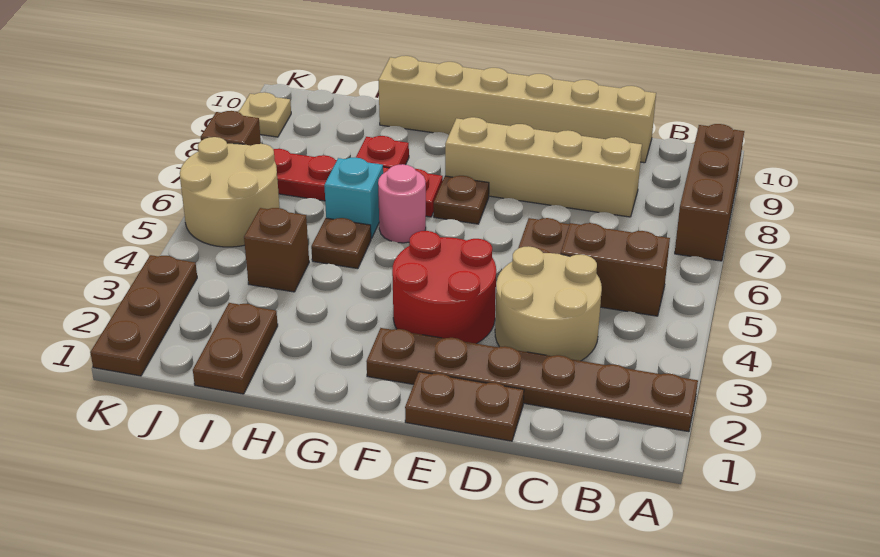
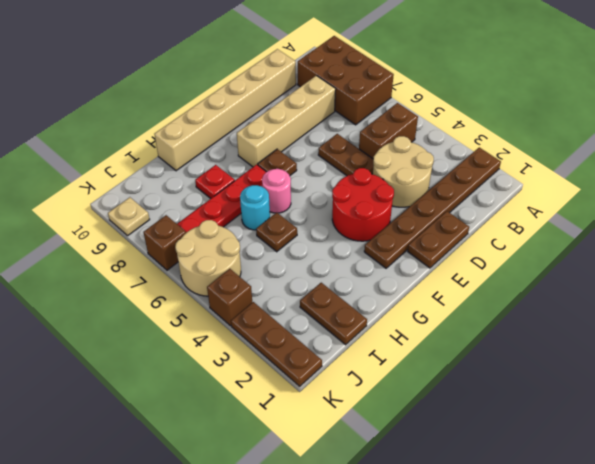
brown brick A7:A9 level 1 -> brown brick A7:B9 level 1
cyan brick H6 level 1 -> cyan round brick H6 level 1
brown brick I4 level 1 -> brown brick K4 level 1

